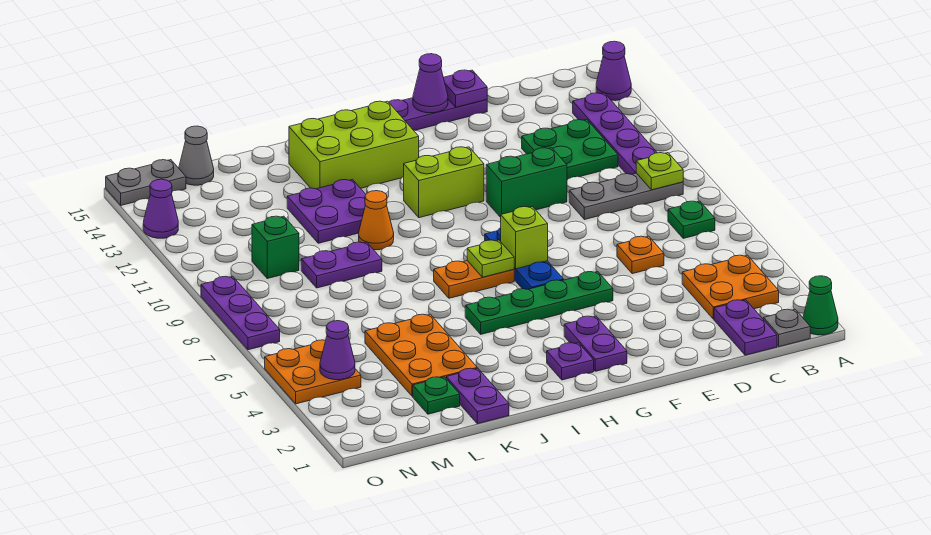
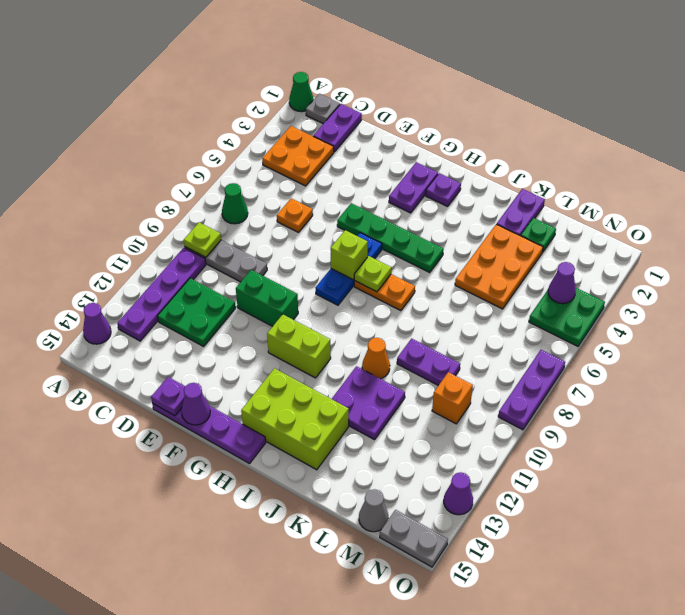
green plate B7 level 1 -> green cone B7 level 1
green brick M10 level 1 -> orange brick M10 level 1
orange plate N4:O5 level 1 -> green plate N4:O5 level 1

